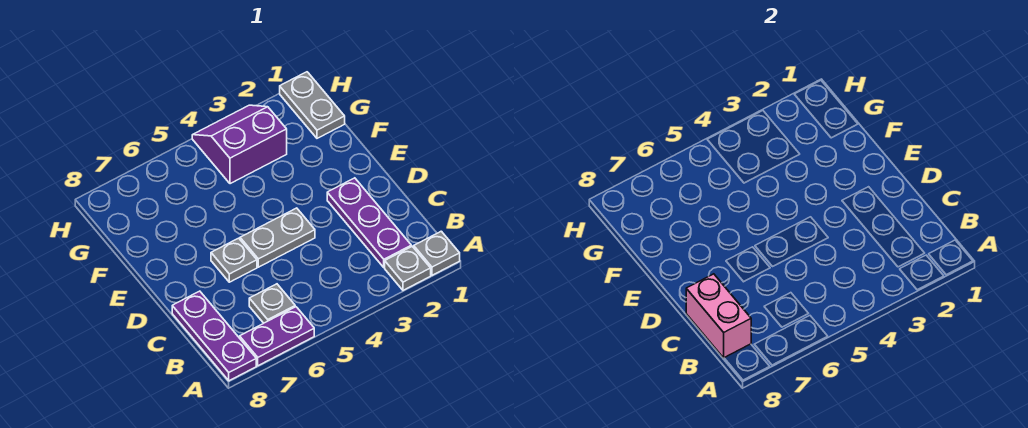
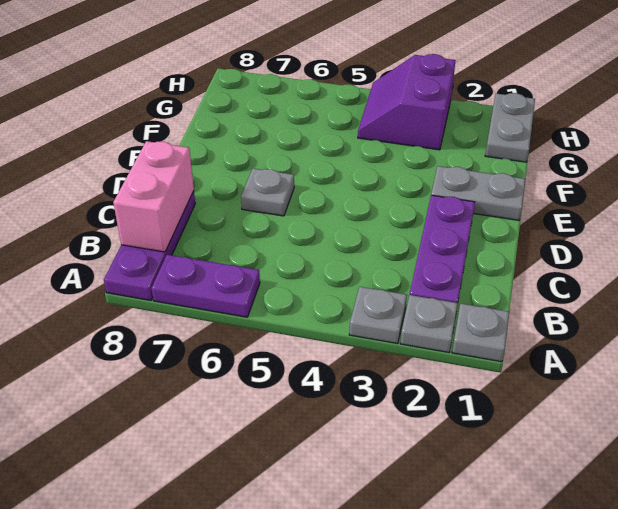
grey plate B6 level 1 -> grey plate A3 level 1
grey plate D4:D5 level 1 -> grey plate E1:E2 level 1
purple slope G3:H4 level 1 top G -> purple slope G3:H4 level 1 top 3

